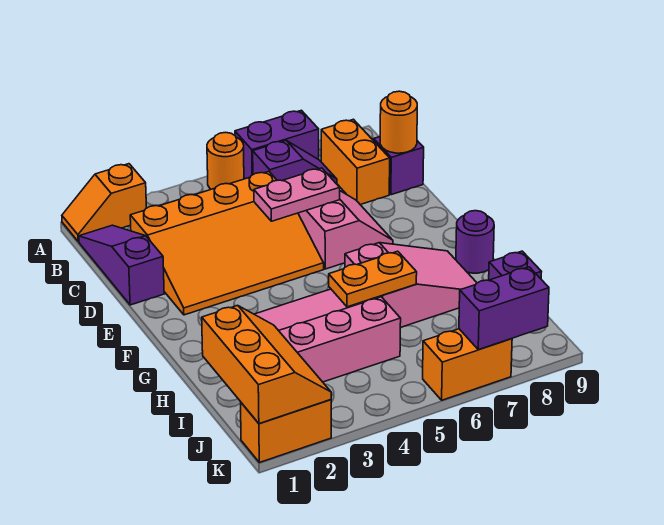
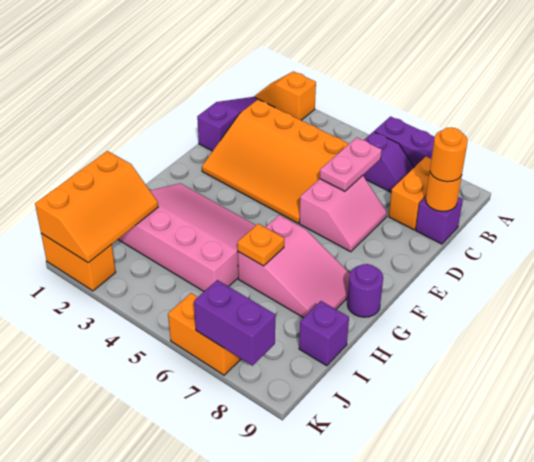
orange round brick A5 level 1 -> orange round brick C9 level 3
pink plate D5:D6 level 2 -> pink plate C6:D6 level 2
orange plate H5:H6 level 2 -> orange plate H6 level 2

